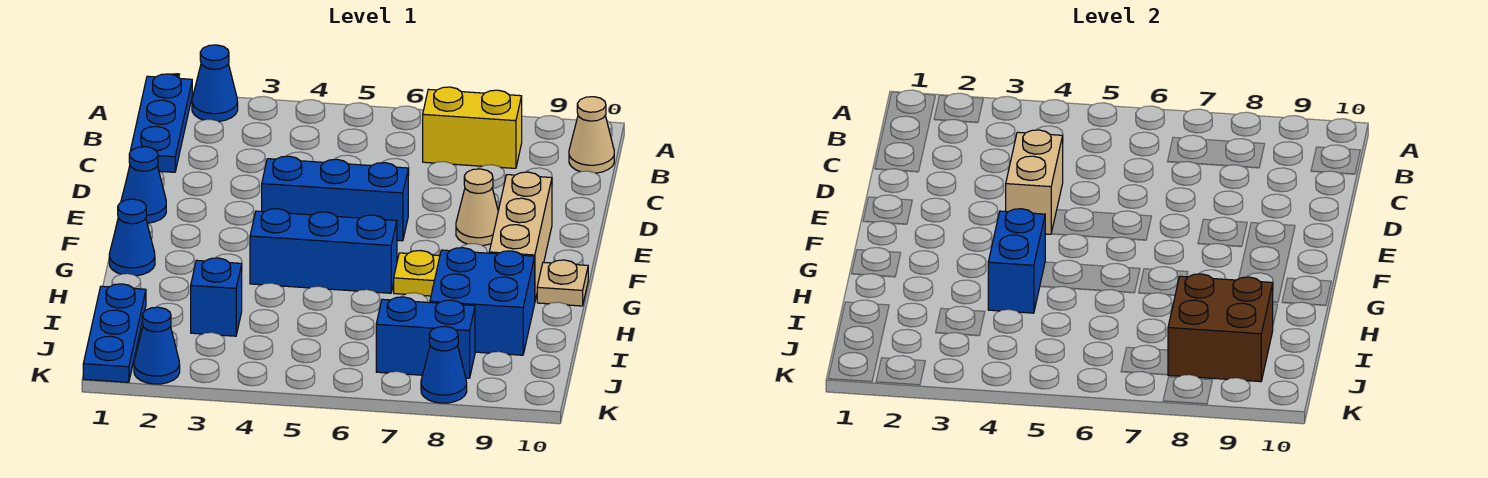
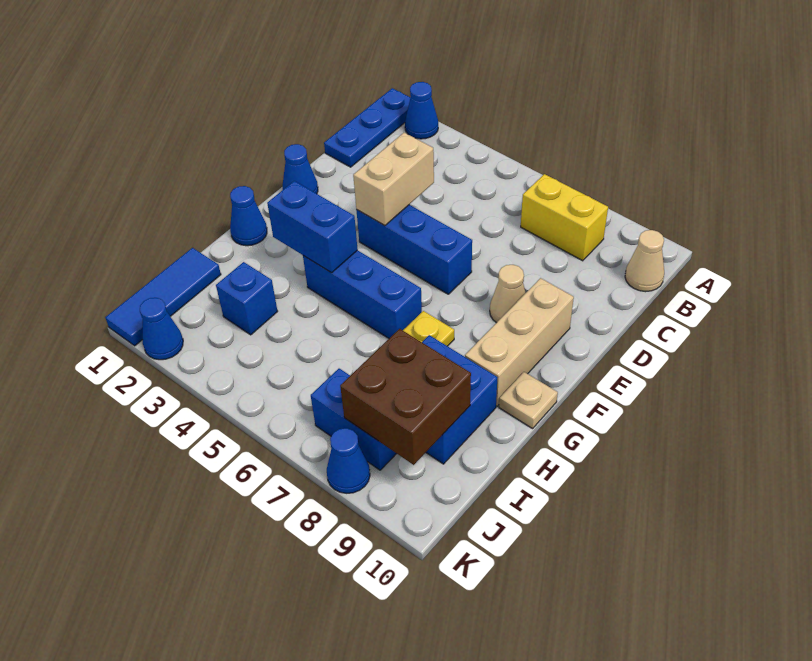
blue brick G4:H4 level 2 -> blue brick G3:G4 level 2
blue plate I1:K1 level 1 -> blue tile I1:K1 level 1

